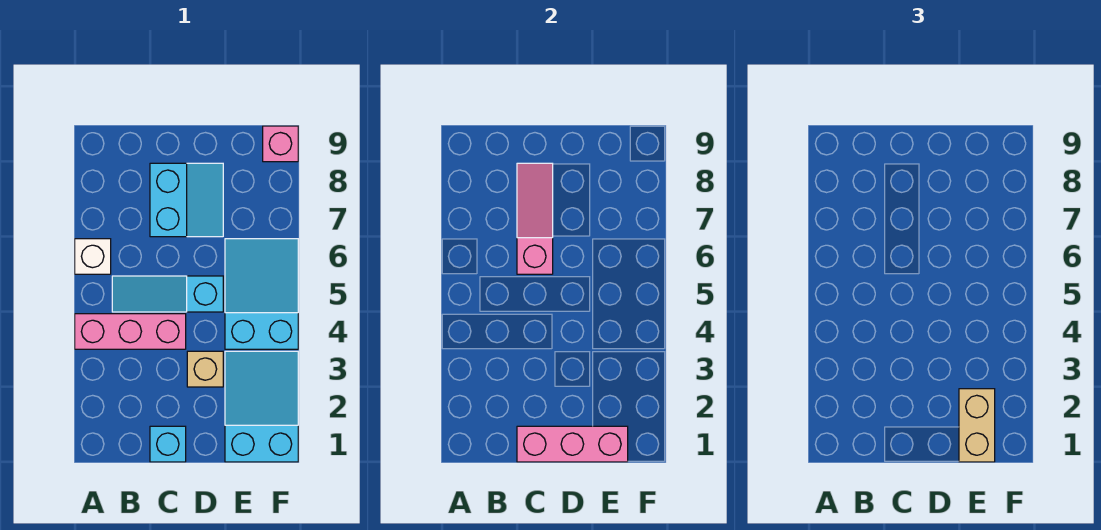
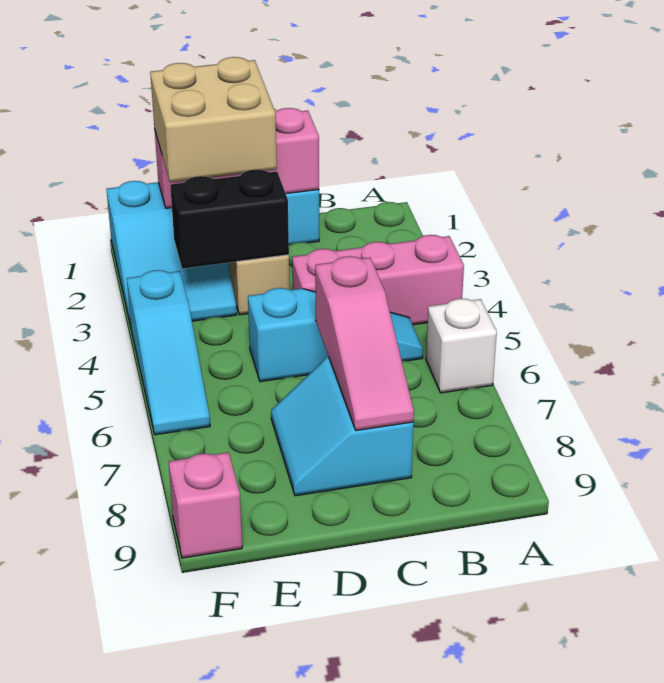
none -> black brick D3:E3 level 2
tan brick E1:E2 level 3 -> tan brick D1:E2 level 3
cyan slope E4:F6 level 1 top 4 -> cyan slope F4:F6 level 1 top 4

